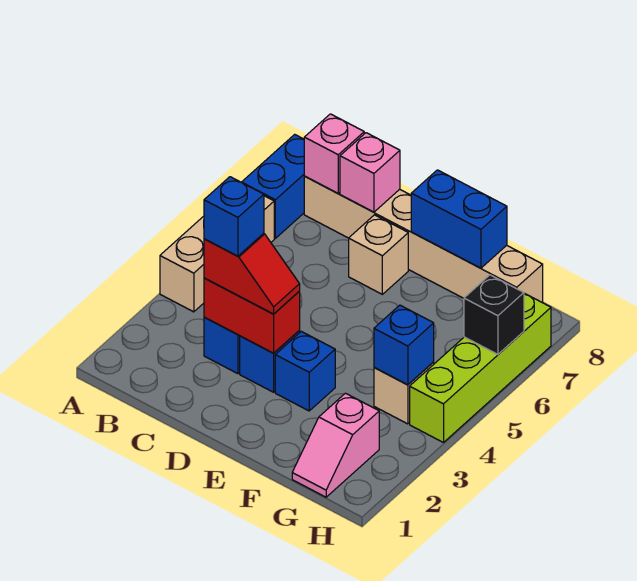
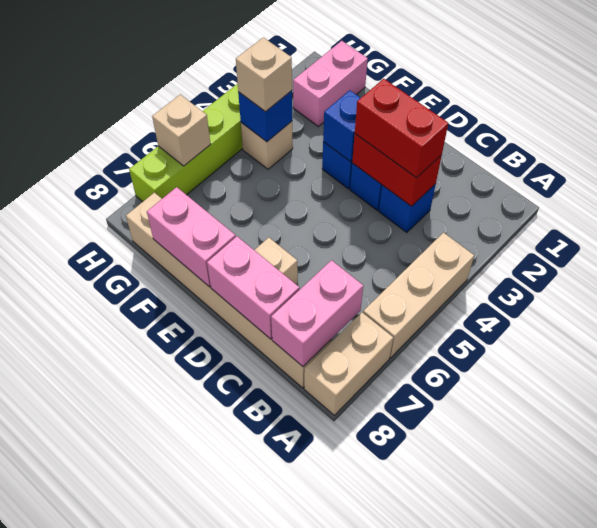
blue brick A7:A8 level 1 -> tan brick A7:A8 level 1
pink brick B8 level 2 -> pink brick B7:B8 level 2
red slope C3:D3 level 3 top C -> red brick C3:D3 level 3
blue brick C3 level 4 -> blue brick E3 level 2
pink brick C8 level 2 -> pink brick C8:D8 level 2
blue brick E8:F8 level 2 -> pink brick E8:F8 level 2
pink slope G1:G2 level 1 top 2 -> pink brick G1:G2 level 1
none -> tan brick G4 level 3
black brick H6 level 2 -> tan brick H6 level 2

